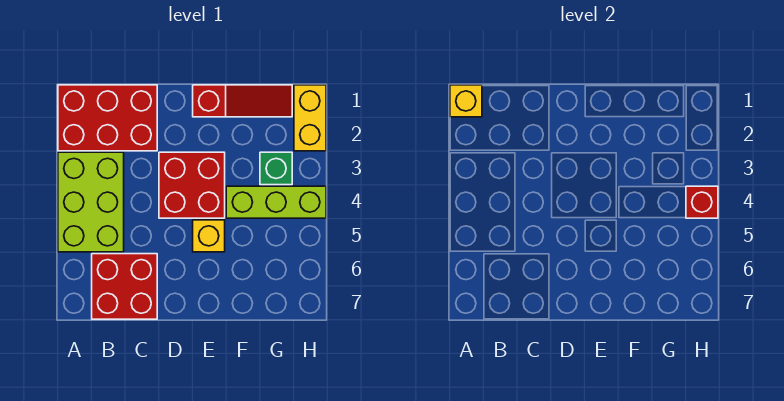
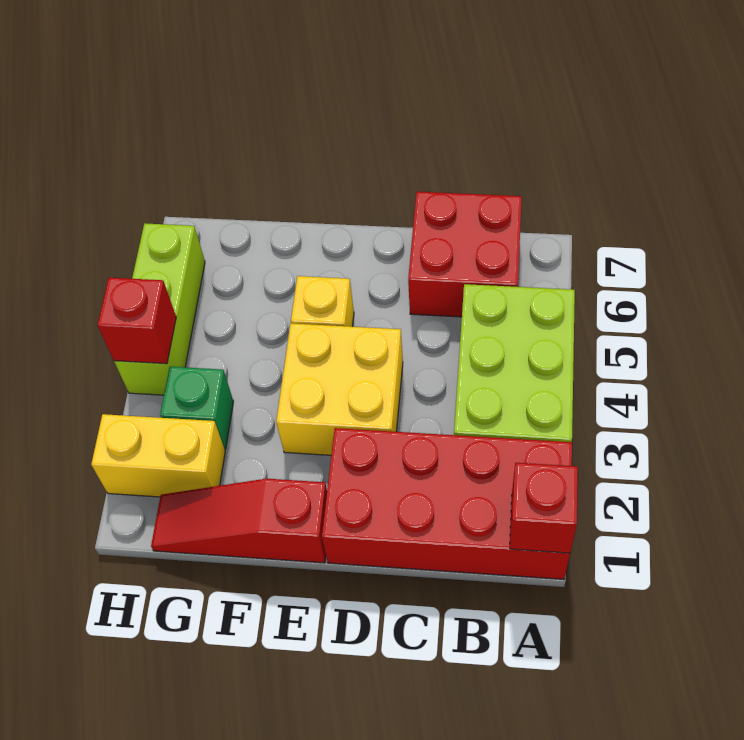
red brick A1:C2 level 1 -> red brick A1:D2 level 1
yellow brick A1 level 2 -> red brick A1 level 2
red brick D3:E4 level 1 -> yellow brick D3:E4 level 1
lime brick F4:H4 level 1 -> lime brick H4:H6 level 1
yellow brick H1:H2 level 1 -> yellow brick G2:H2 level 1

